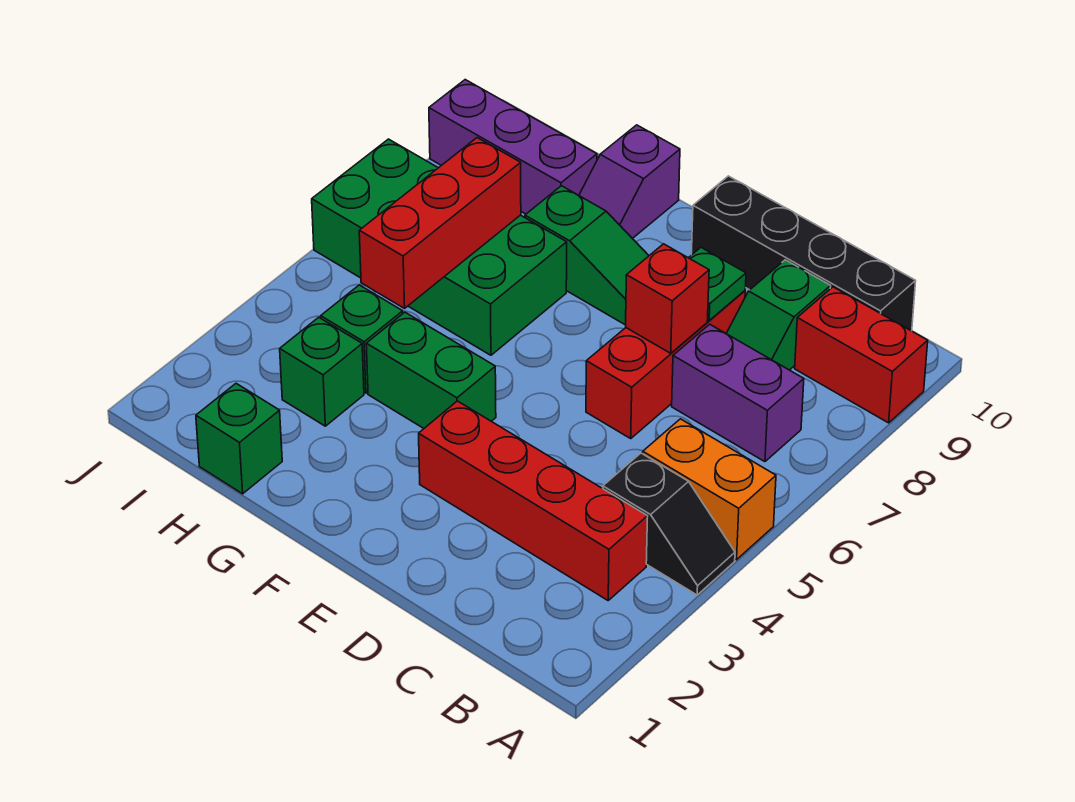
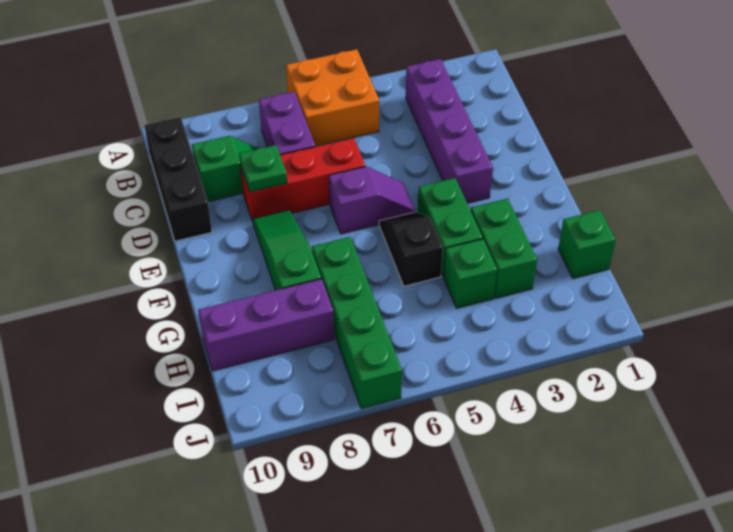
black slope A4:B4 level 1 top B -> black slope F5:G5 level 1 top G
orange brick A5:B5 level 1 -> orange brick A5:B6 level 1
red brick A9:B9 level 1 -> none
red brick B3:E3 level 1 -> purple brick B3:E3 level 1
black brick B10:E10 level 1 -> black brick B10:D10 level 1
red brick D7 level 2 -> none
green brick G6:J7 level 1 -> green brick G7:J7 level 1
purple slope G9:G10 level 1 top 10 -> purple slope E5:E6 level 1 top 6
green brick H3 level 1 -> green brick G3:H3 level 1
red brick H5:H7 level 2 -> none
purple brick H9:J9 level 1 -> purple brick H8:H10 level 1

